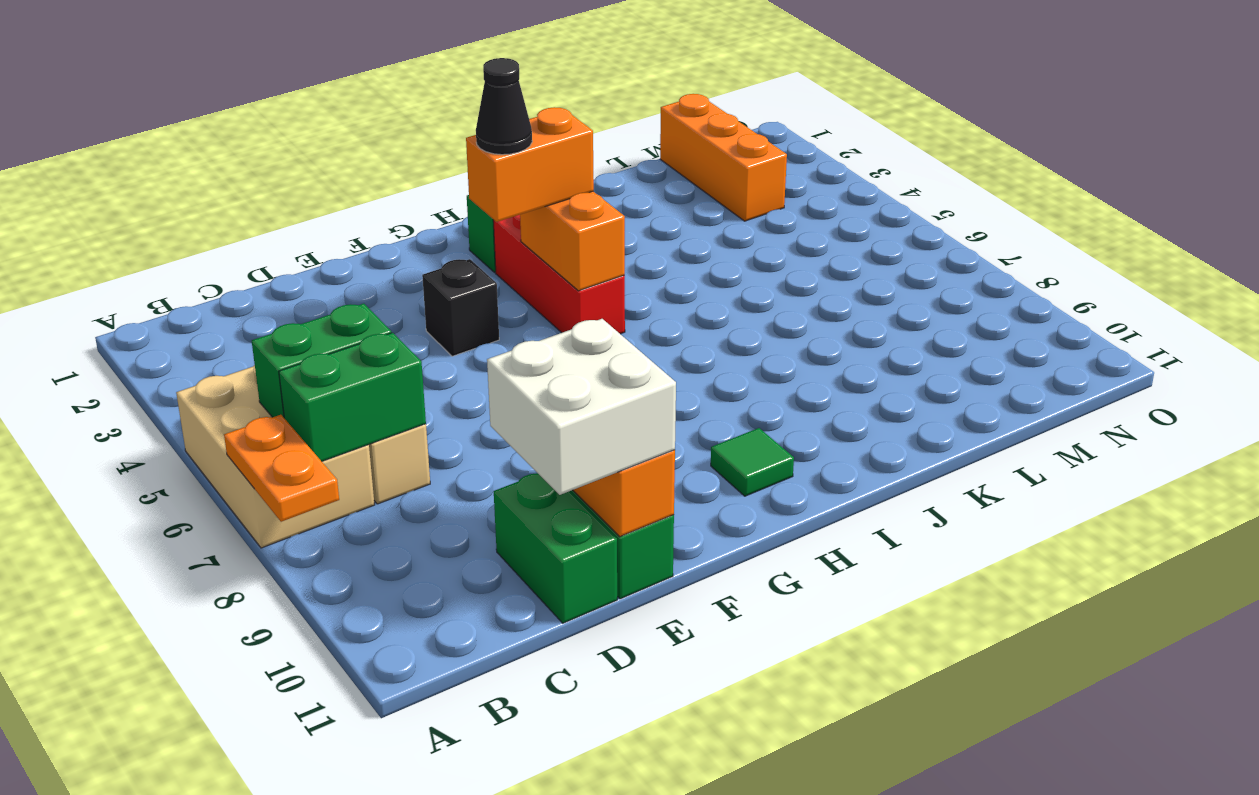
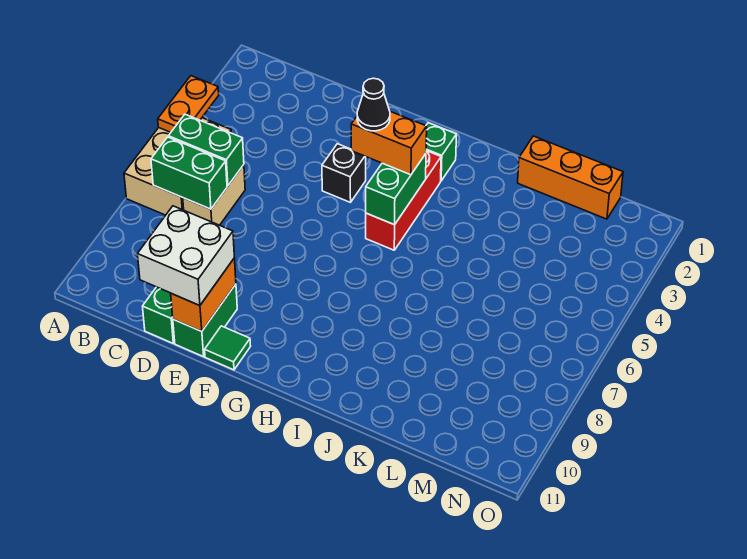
orange plate A7:A8 level 2 -> orange plate A4:A5 level 2
orange brick H4:H5 level 2 -> green brick H4:H5 level 2
green tile H10 level 1 -> green tile F11 level 1
orange brick M1:M3 level 1 -> orange brick K1:M1 level 1

